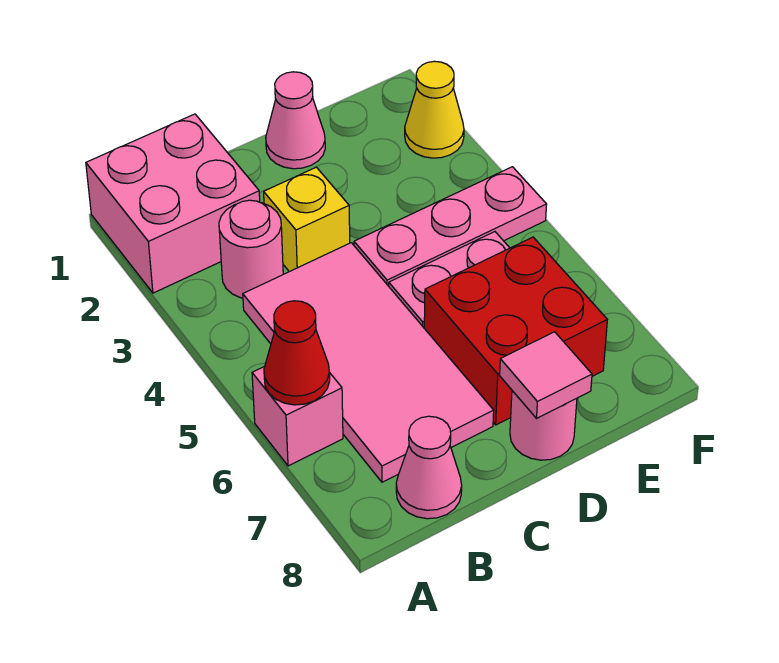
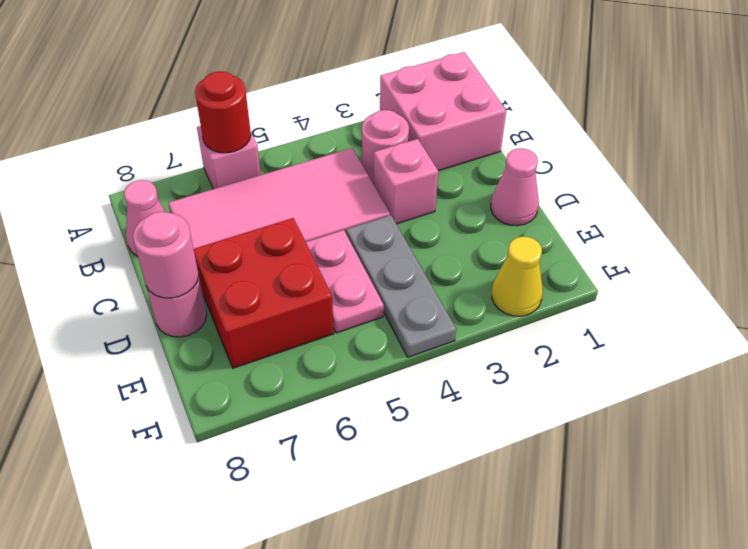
red cone A6 level 2 -> red round brick A6 level 2
yellow brick C3 level 1 -> pink brick C3 level 1
pink plate D4:F4 level 1 -> grey plate D4:F4 level 1
pink tile D8 level 2 -> pink round brick D8 level 2

